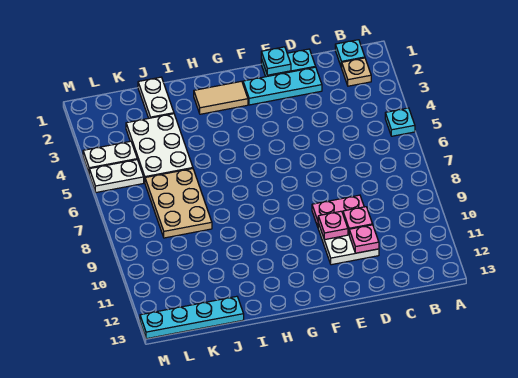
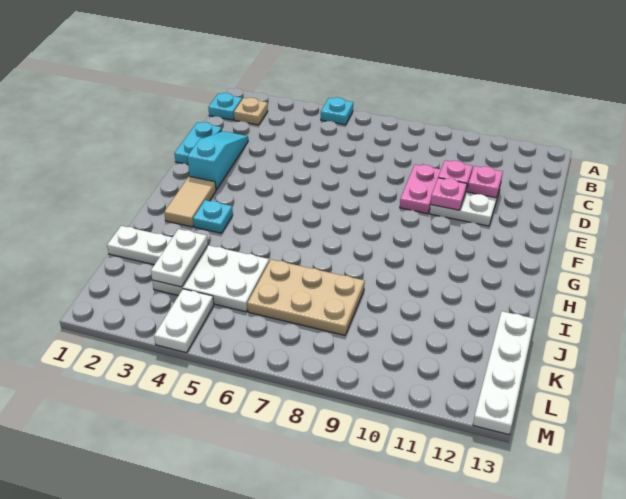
cyan plate D2:F2 level 1 -> cyan slope D2:F2 level 1 top F
cyan plate E1 level 2 -> cyan plate H3 level 1
cyan plate J13:M13 level 1 -> white plate J13:M13 level 1
white plate L5:M5 level 1 -> white plate J3:K3 level 2

